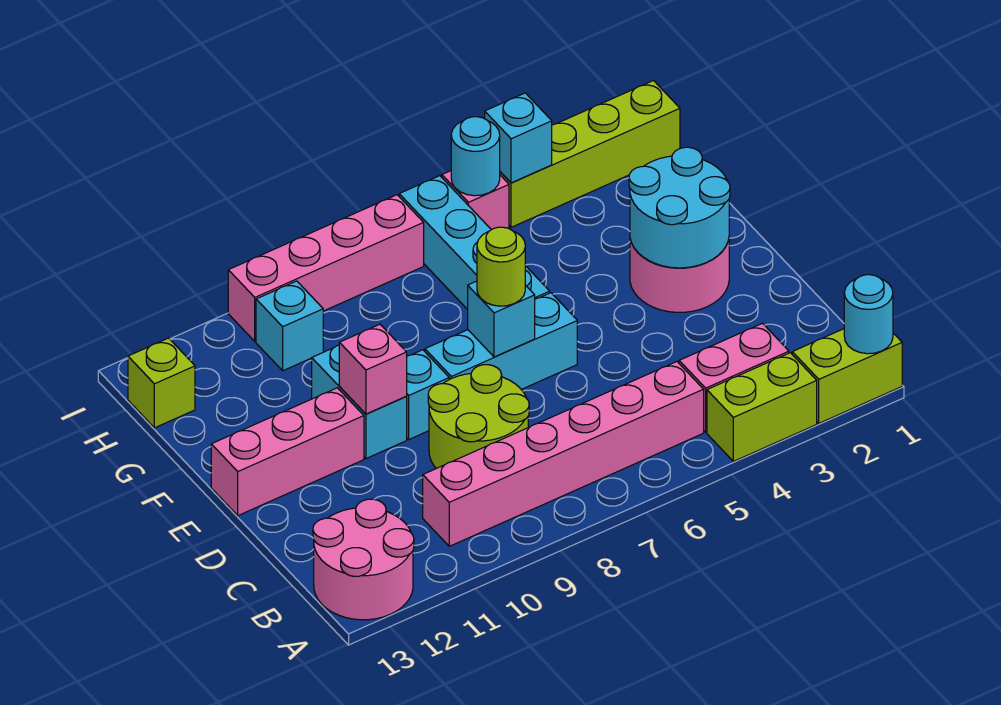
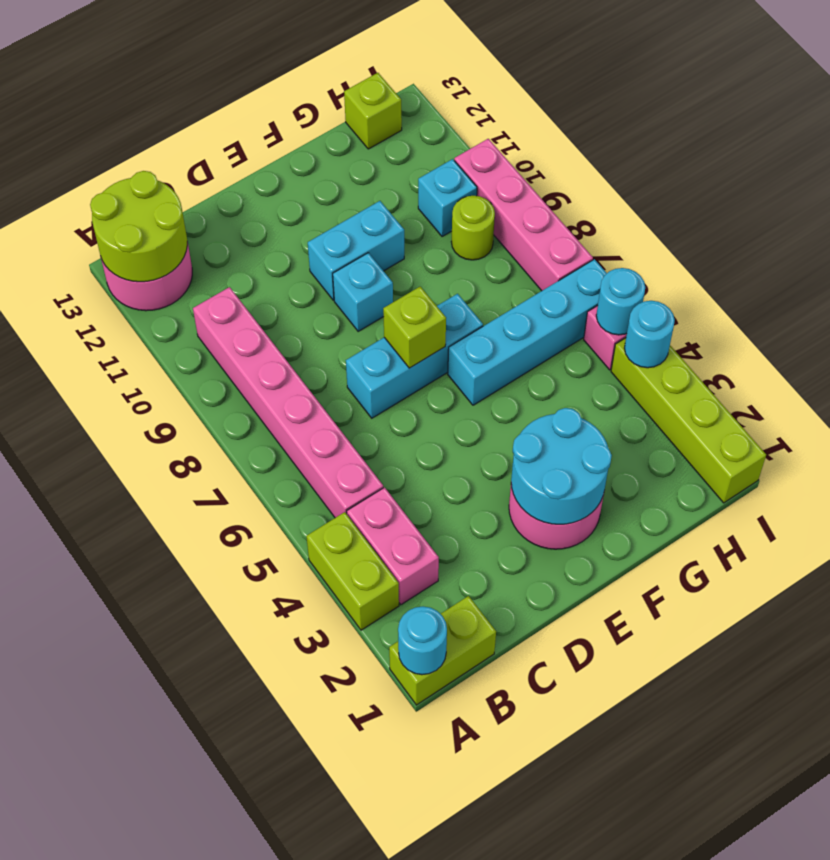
lime brick A1:A2 level 1 -> lime brick A1:B1 level 1
lime round brick C8:D9 level 1 -> lime round brick A12:B13 level 2
cyan brick E6:E8 level 1 -> cyan brick D7:F7 level 1
cyan brick E7 level 2 -> lime brick E7 level 2
lime round brick E7 level 3 -> lime round brick H9 level 1
pink brick E10 level 2 -> none
pink brick E11:E13 level 1 -> none
cyan brick I4 level 2 -> cyan round brick I4 level 2

